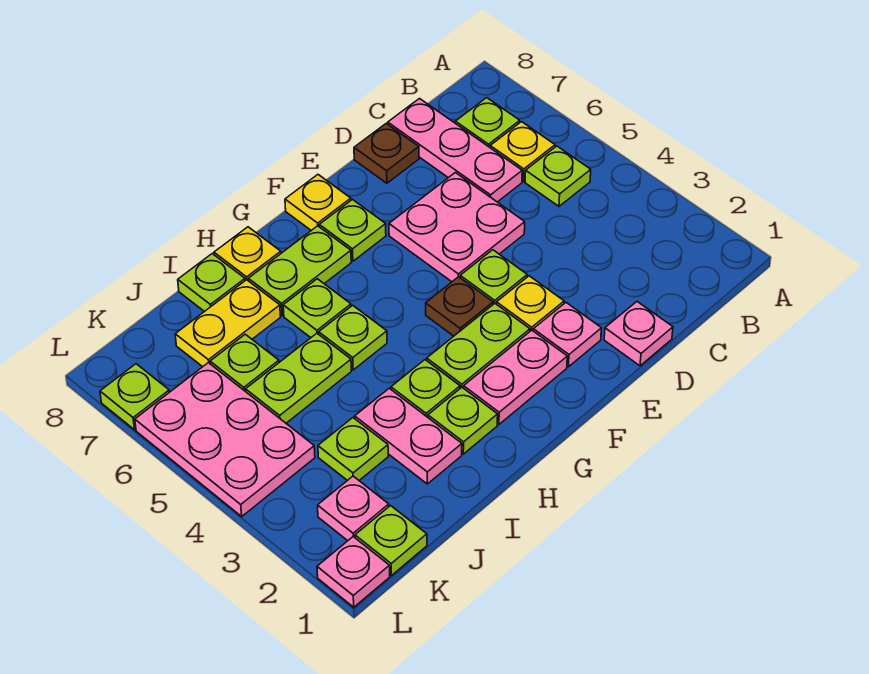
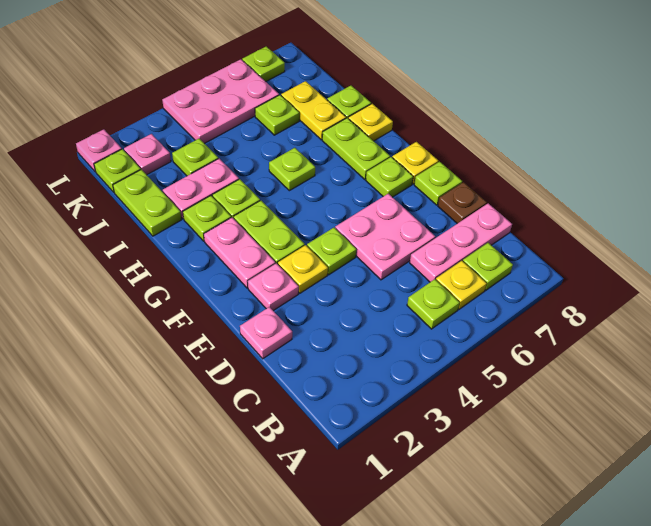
brown plate F4 level 1 -> none
lime plate H6 level 1 -> lime plate E8 level 1
lime plate I5:J5 level 1 -> lime plate I1:J1 level 1

